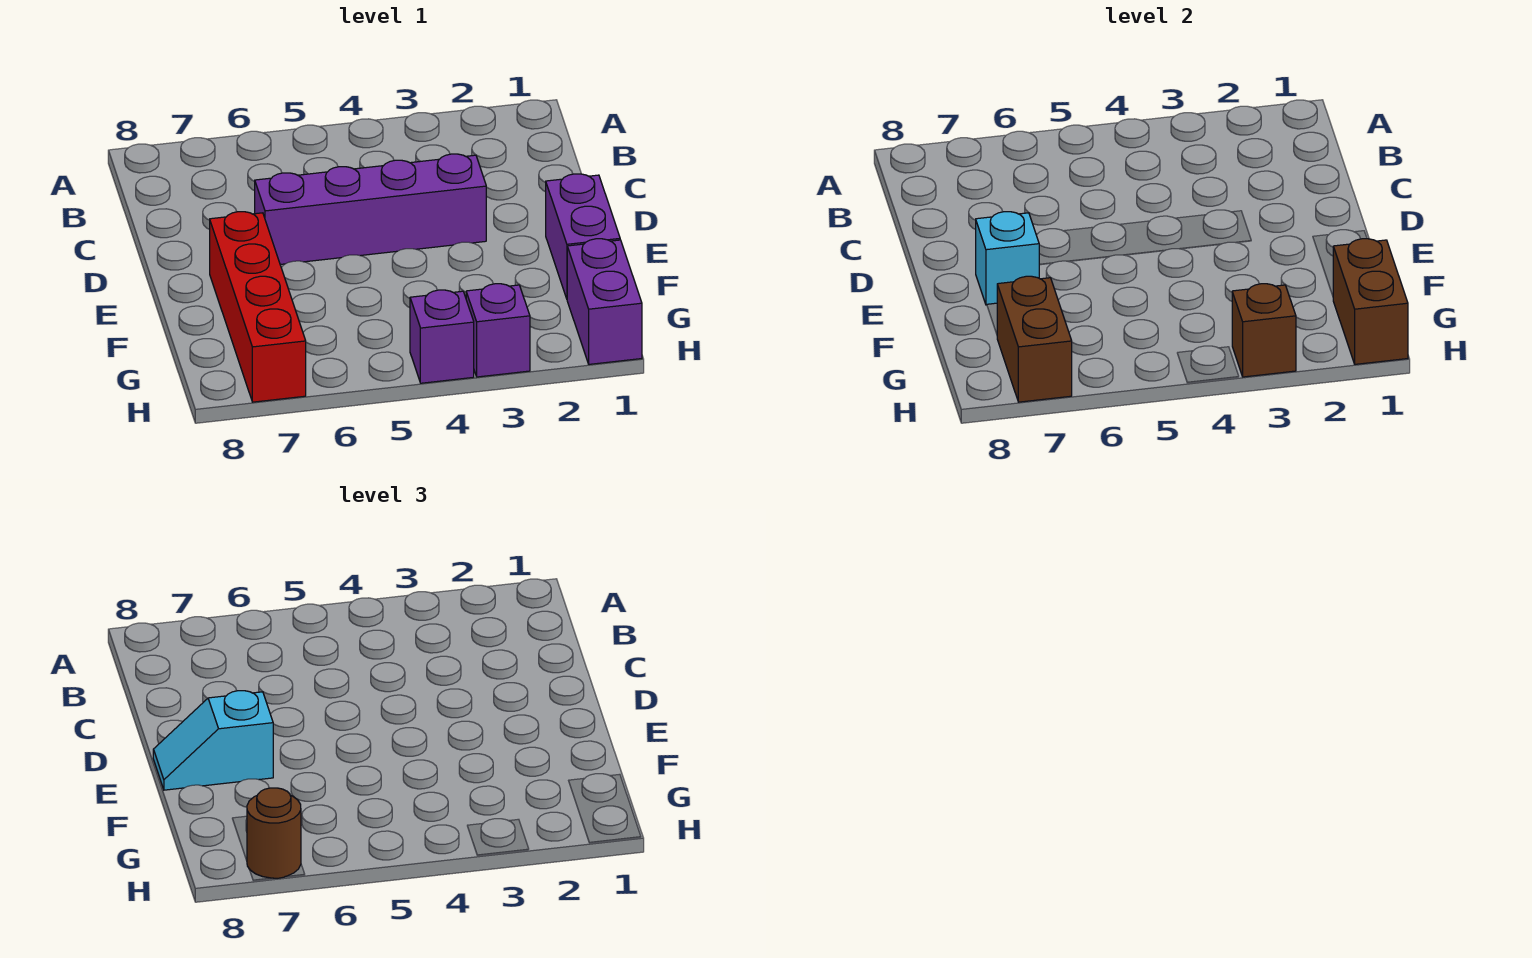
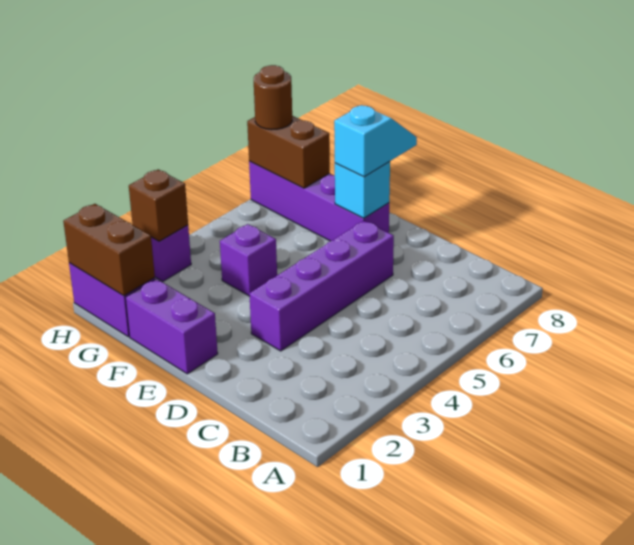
red brick E7:H7 level 1 -> purple brick E7:H7 level 1
purple brick H4 level 1 -> purple brick F4 level 1

